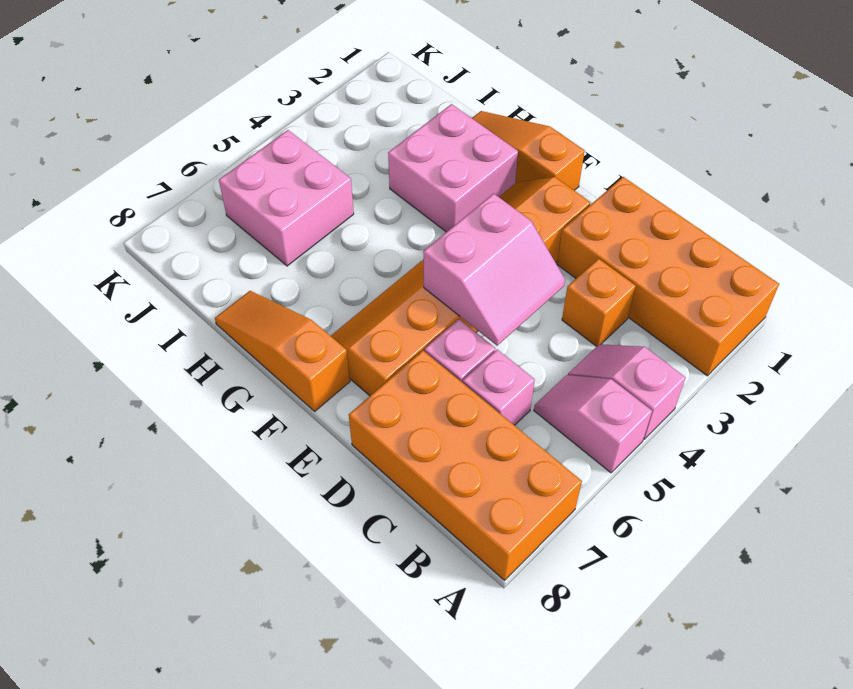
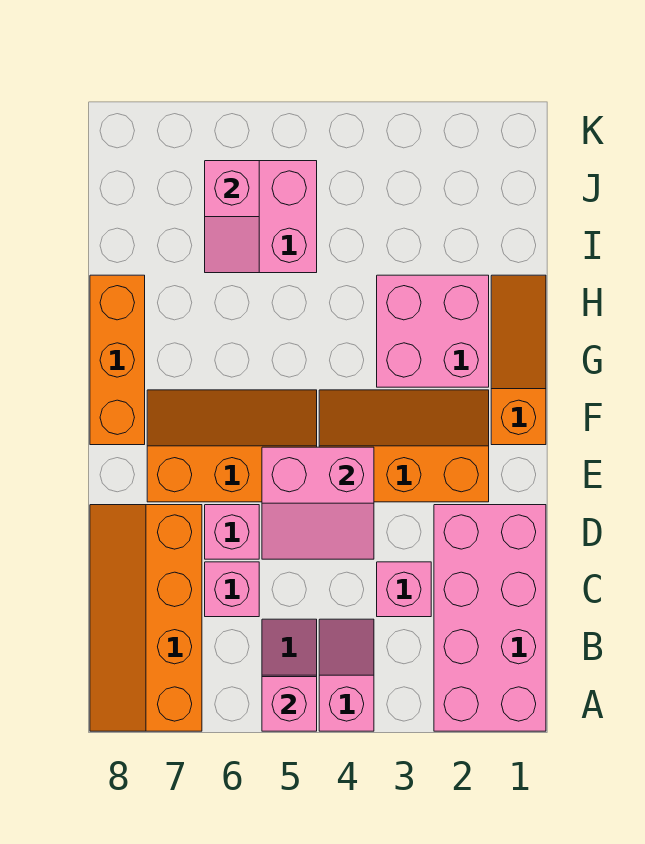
orange brick A1:D2 level 1 -> pink brick A1:D2 level 1
none -> pink brick A5 level 2
orange brick A7:D8 level 1 -> orange slope A7:D8 level 1 top 7
orange brick C3 level 1 -> pink brick C3 level 1
orange slope F8:H8 level 1 top F -> orange brick F8:H8 level 1
none -> pink slope I6:J6 level 2 top J

